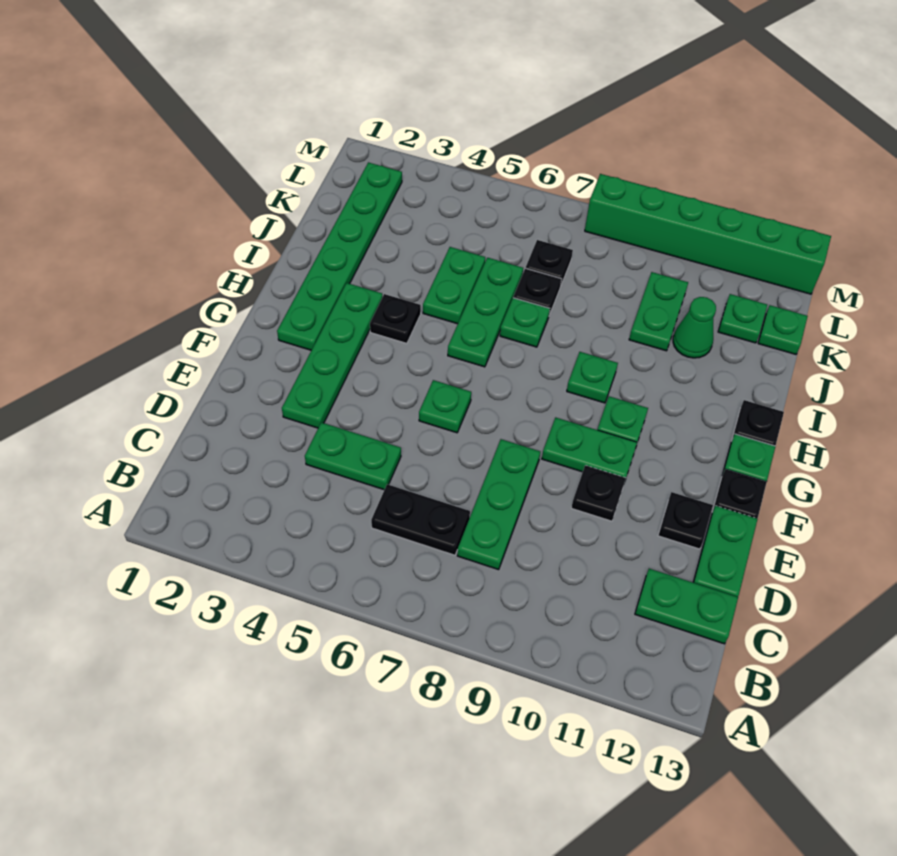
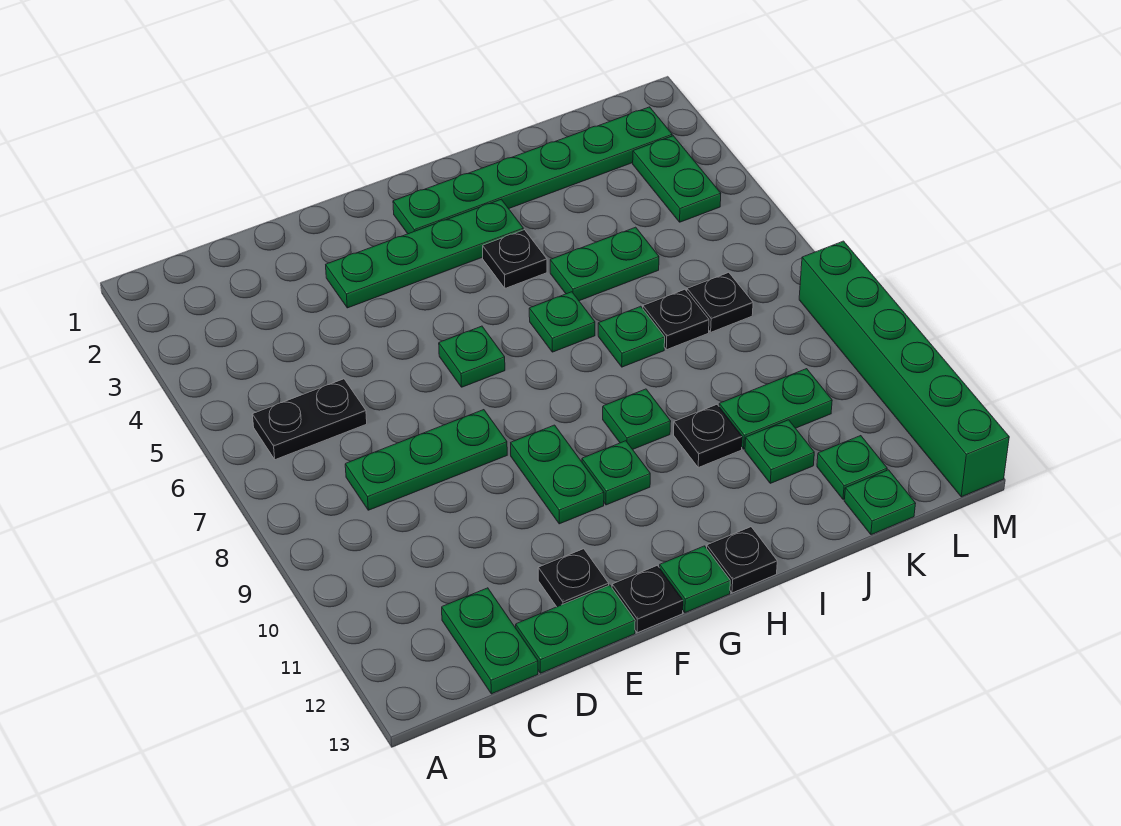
black plate C6:C7 level 1 -> black plate B6:C6 level 1
green plate D4:D5 level 1 -> green plate L3:L4 level 1
black plate E10 level 1 -> black plate I10 level 1
green plate H6:J6 level 1 -> green plate H6 level 1
green cone J11 level 1 -> green plate J11 level 1

